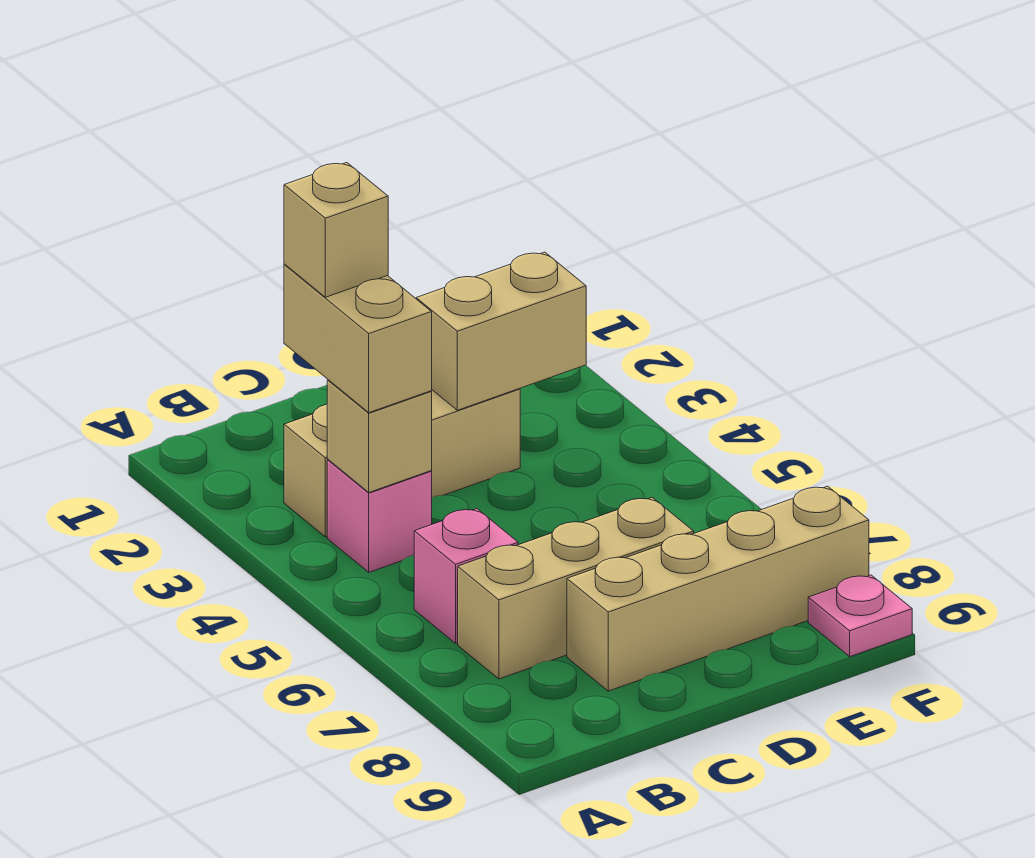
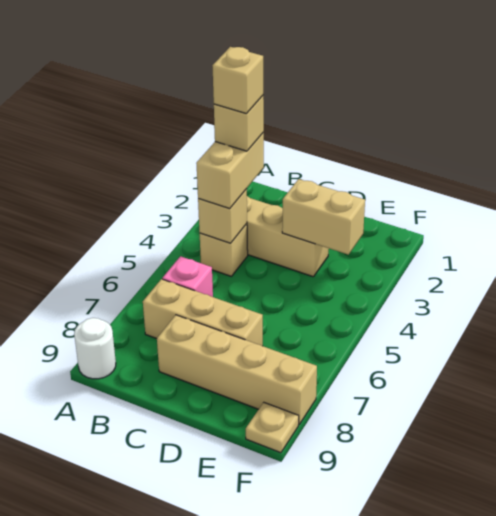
none -> white round brick A9 level 1
none -> tan brick B3 level 5
pink brick B4 level 1 -> tan brick B4 level 1
pink plate F9 level 1 -> tan plate F9 level 1

